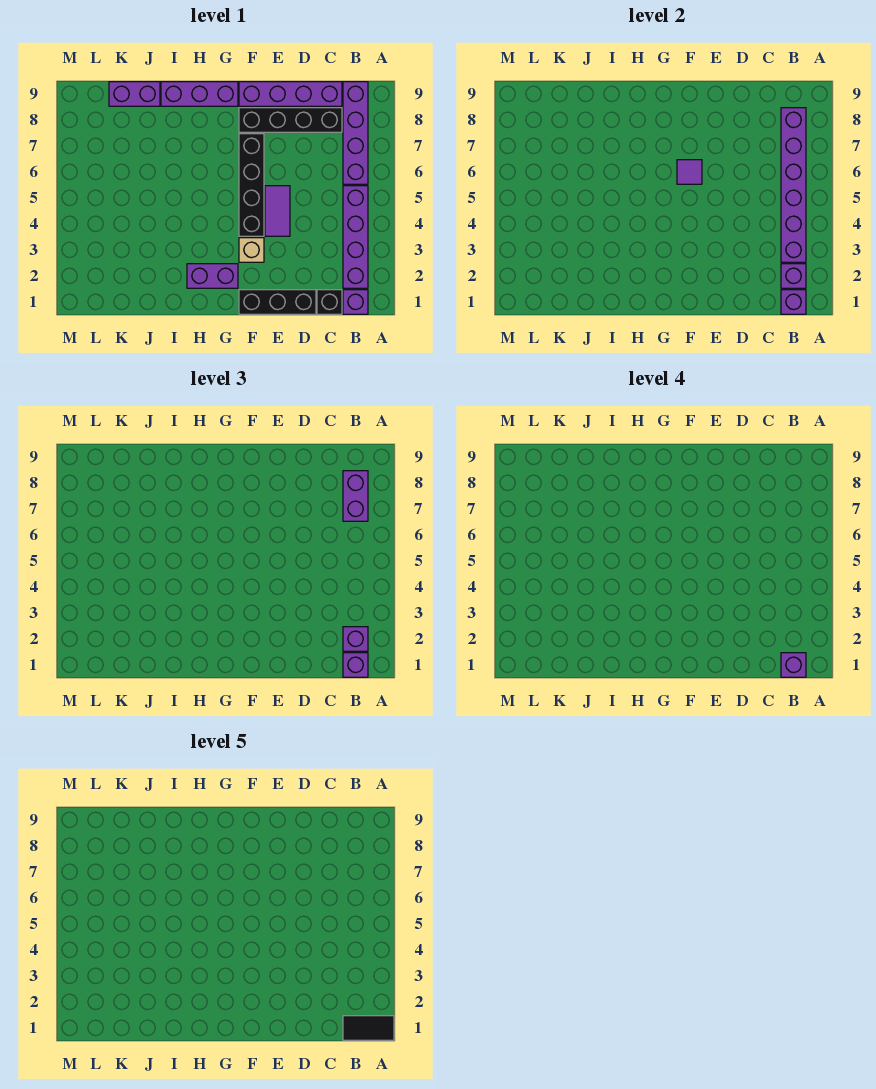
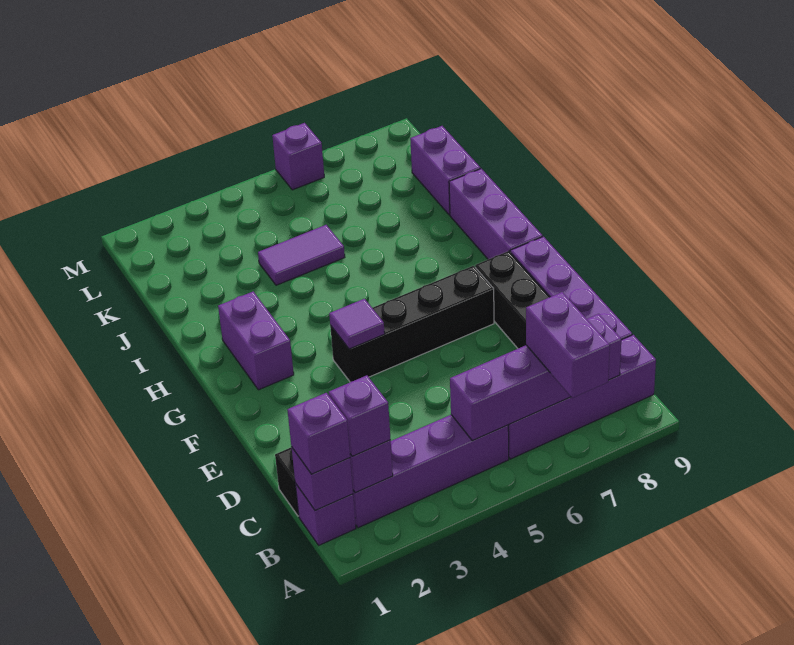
black tile A1:B1 level 5 -> none
purple brick B1 level 4 -> purple brick M6 level 1
purple brick B3:B8 level 2 -> purple brick B5:B8 level 2
purple brick B7:B8 level 3 -> purple brick A7:B7 level 3
black brick D1:F1 level 1 -> none
purple tile E4:E5 level 1 -> purple tile J4:J5 level 1
tan brick F3 level 1 -> none
purple tile F6 level 2 -> purple tile F4 level 2

